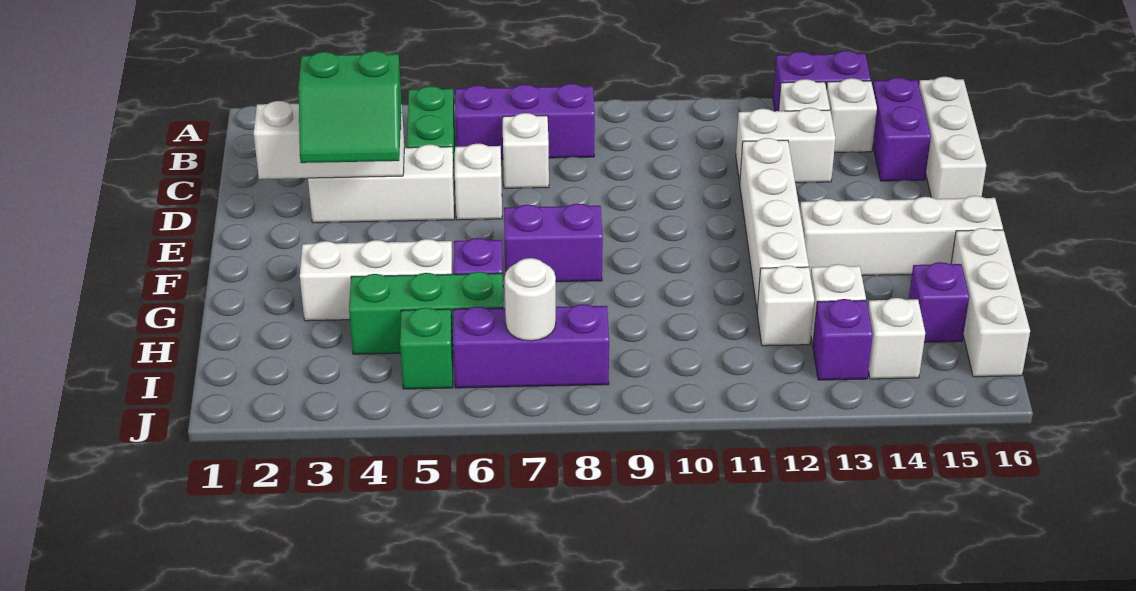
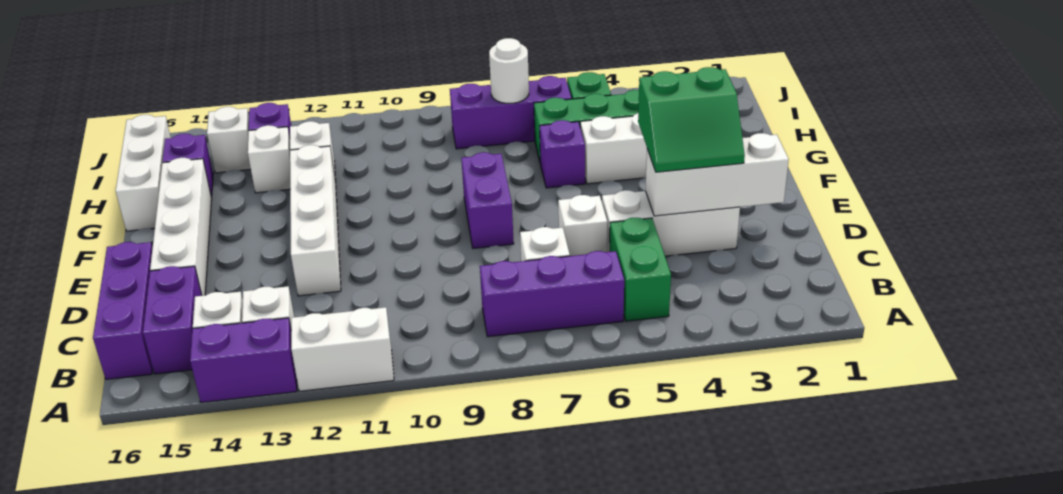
white brick B16:D16 level 1 -> purple brick B16:D16 level 1
white brick C12:C13 level 1 -> white brick A11:A12 level 1
green slope D3:E4 level 3 top D -> green slope D3:E4 level 3 top E
purple brick F7:F8 level 1 -> purple brick E8:F8 level 1
white brick F13:F16 level 1 -> white brick D15:G15 level 1

